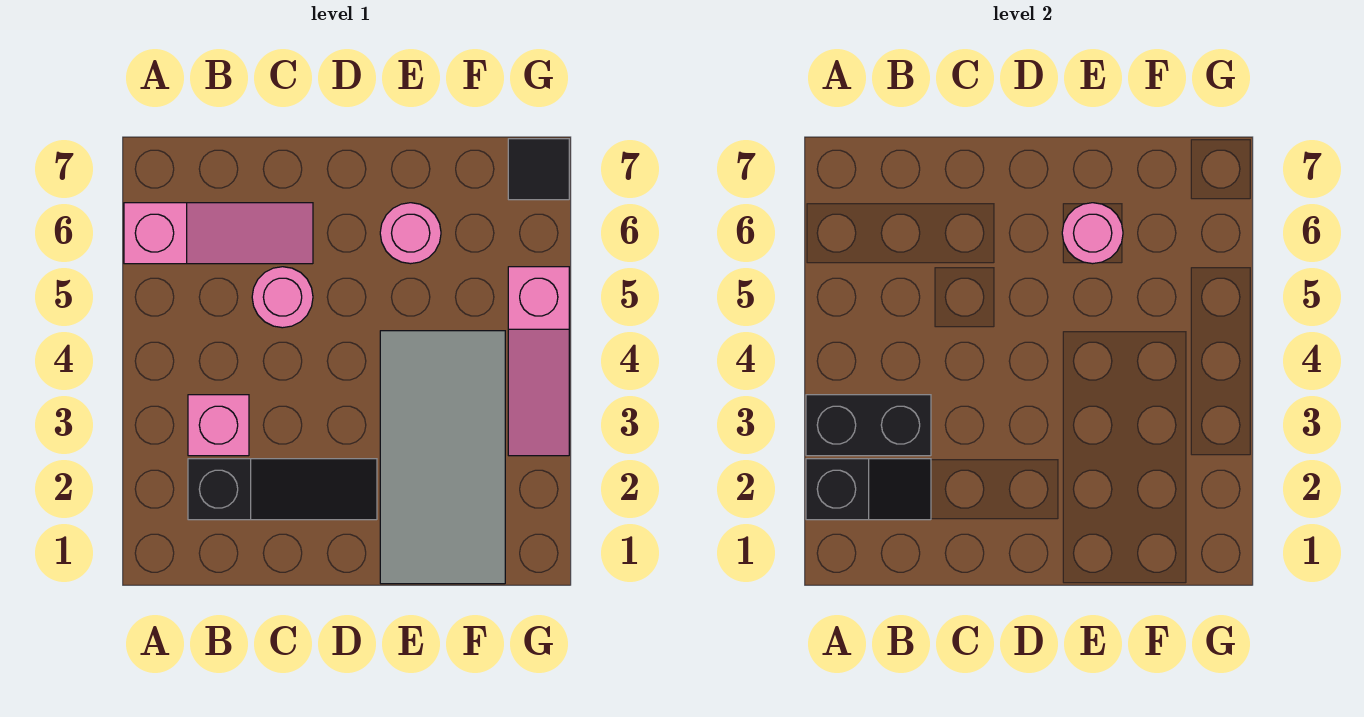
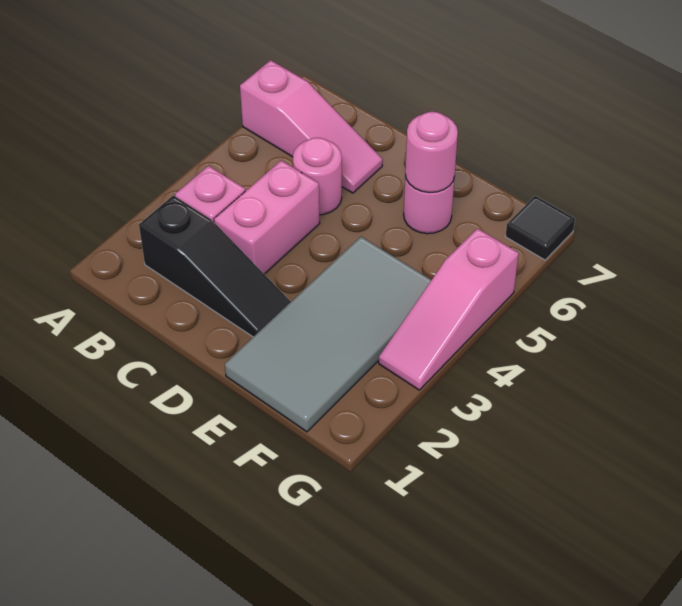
black slope A2:B2 level 2 top A -> none
black brick A3:B3 level 2 -> none
none -> pink brick C3:C4 level 1

